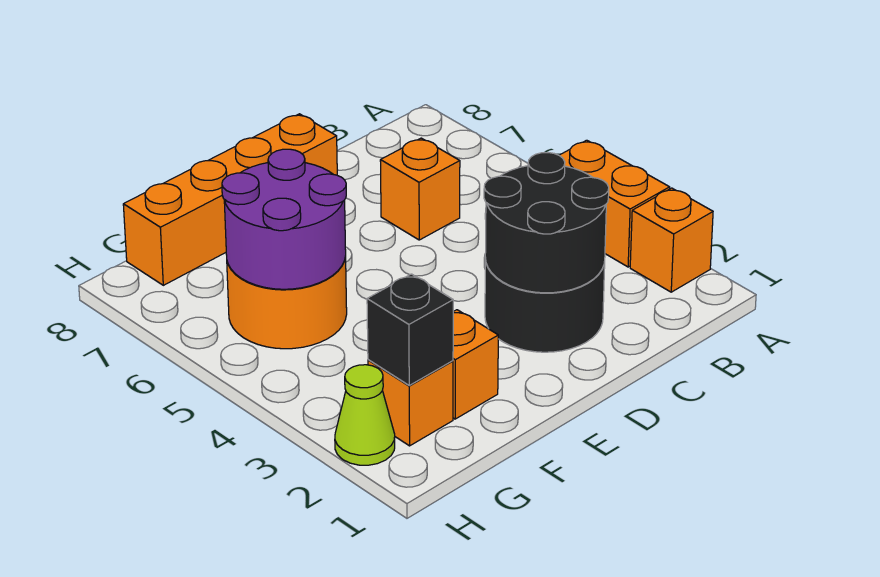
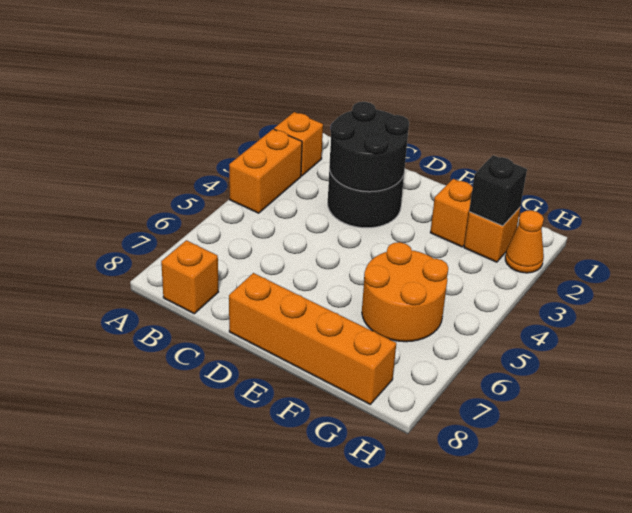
orange brick C6 level 1 -> orange brick B8 level 1
purple round brick F5:G6 level 2 -> none
lime cone H2 level 1 -> orange cone H2 level 1

